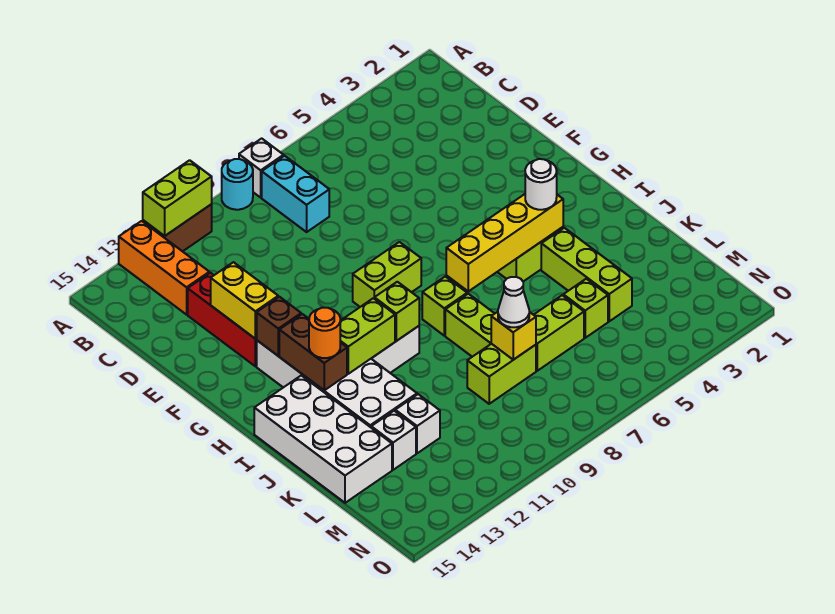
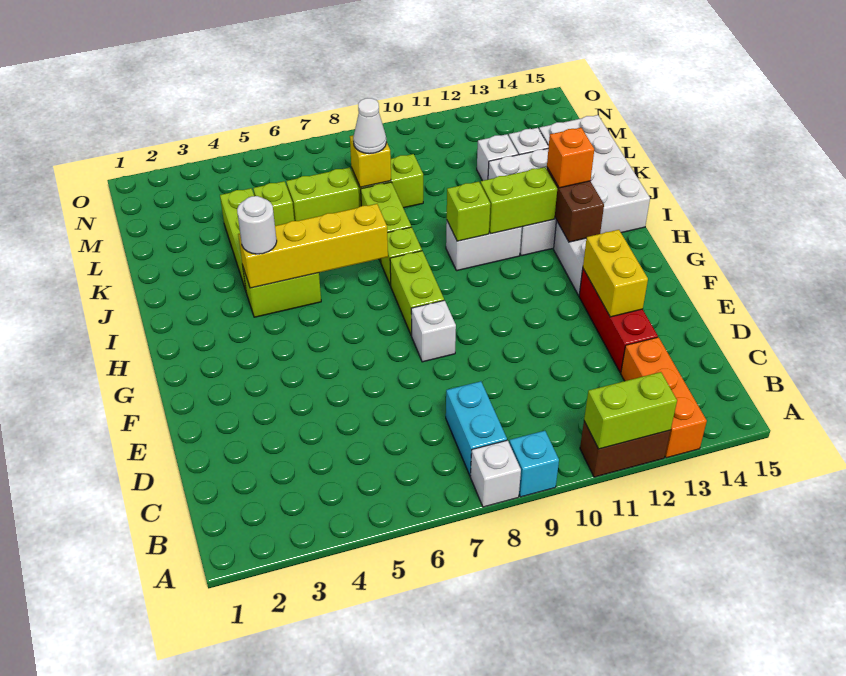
cyan round brick A9 level 1 -> cyan brick A9 level 1
none -> white brick F8 level 1
lime brick G8:G9 level 1 -> lime brick G8:H8 level 1
brown brick G13 level 2 -> none
orange round brick I13 level 3 -> orange brick I13 level 3

